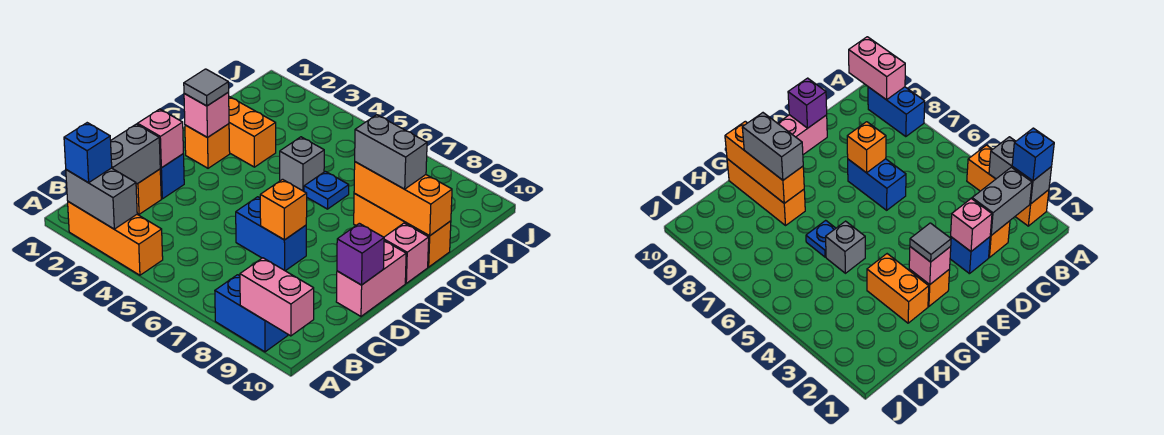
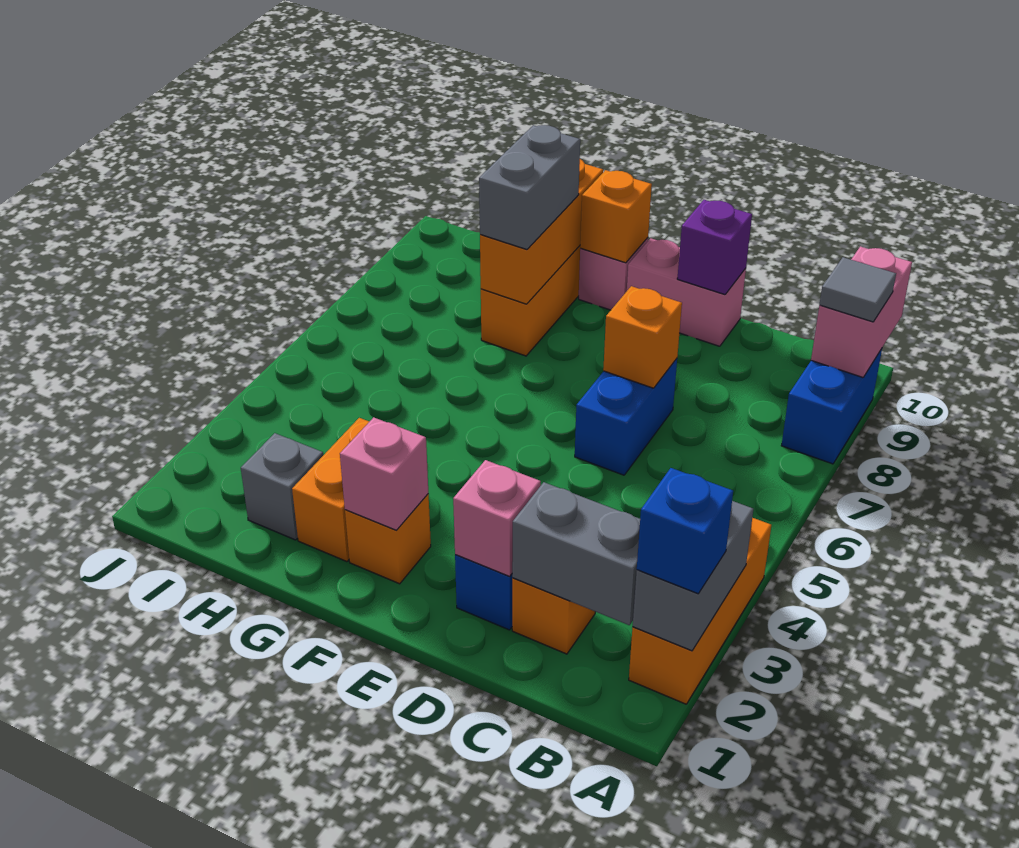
grey tile F2 level 3 -> grey tile A9 level 3
none -> orange brick F10 level 2
grey brick G5 level 1 -> grey brick H2 level 1
blue plate G6 level 1 -> none

